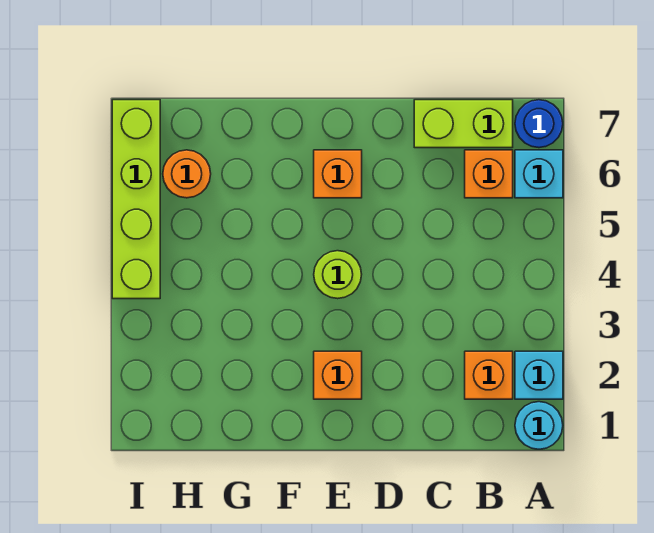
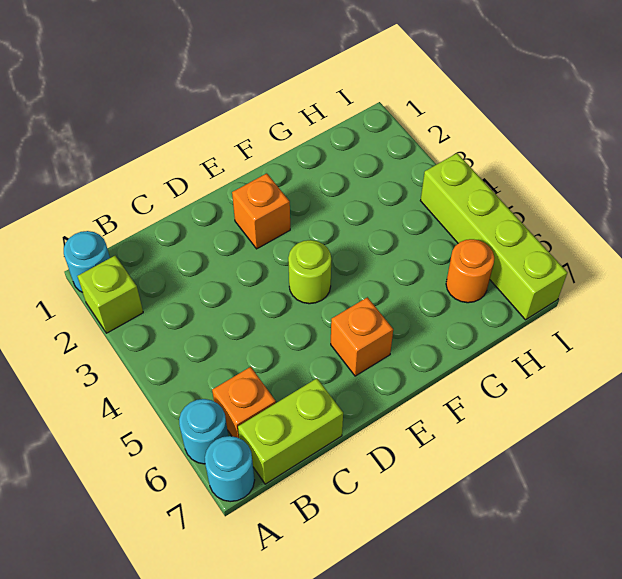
cyan brick A2 level 1 -> lime brick A2 level 1
cyan brick A6 level 1 -> cyan round brick A6 level 1
blue round brick A7 level 1 -> cyan round brick A7 level 1
orange brick B2 level 1 -> none

